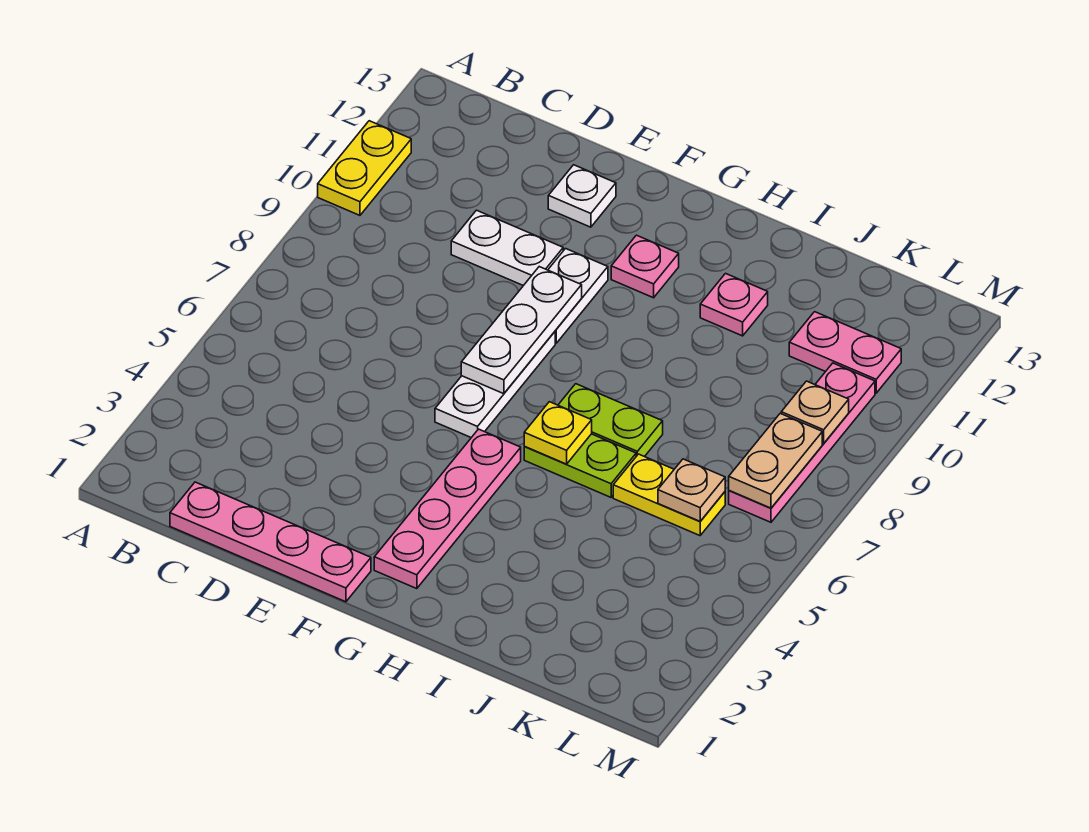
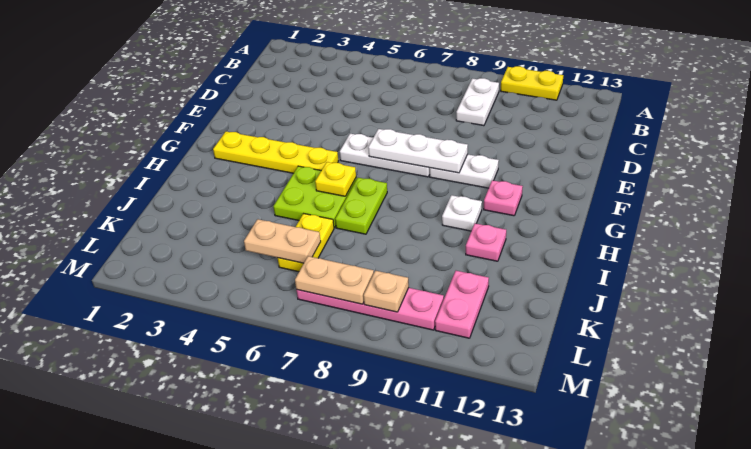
pink plate C1:F1 level 1 -> none
white plate D10:E10 level 1 -> white plate B9:C9 level 1
white plate E12 level 1 -> white plate H10 level 1
pink plate G2:G5 level 1 -> yellow plate G2:G5 level 1
lime plate H6:I6 level 1 -> lime plate H5:I6 level 1
tan plate K6 level 2 -> tan plate K5:K6 level 2

